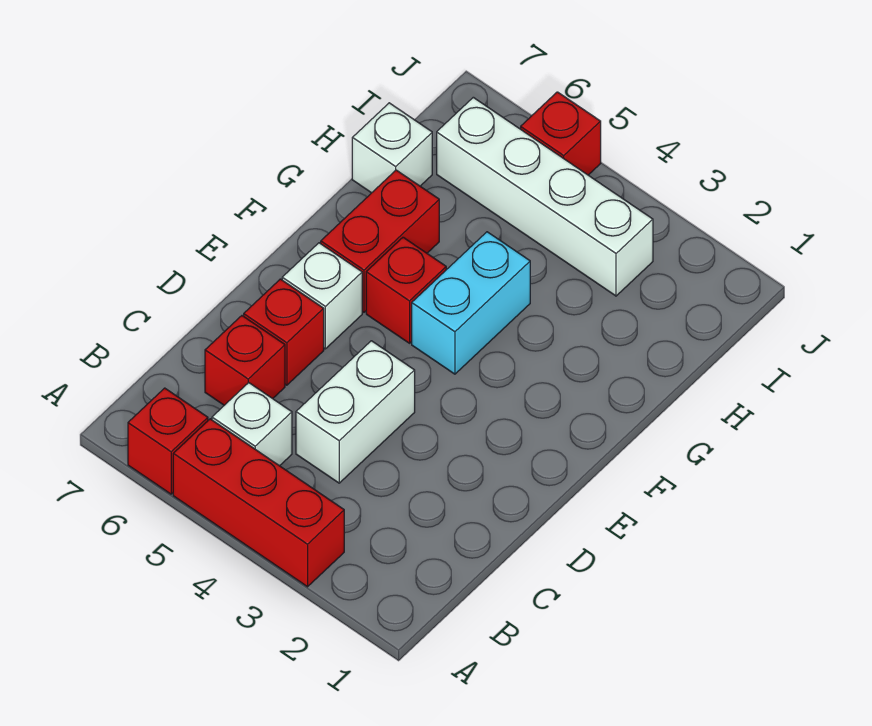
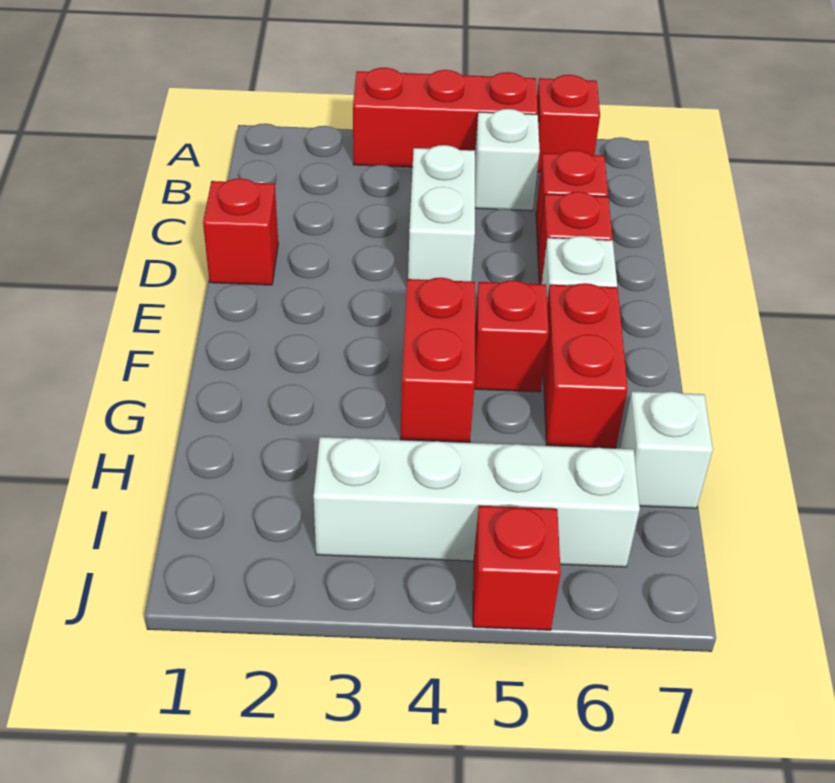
none -> red brick D1 level 1
cyan brick F4:G4 level 1 -> red brick F4:G4 level 1

